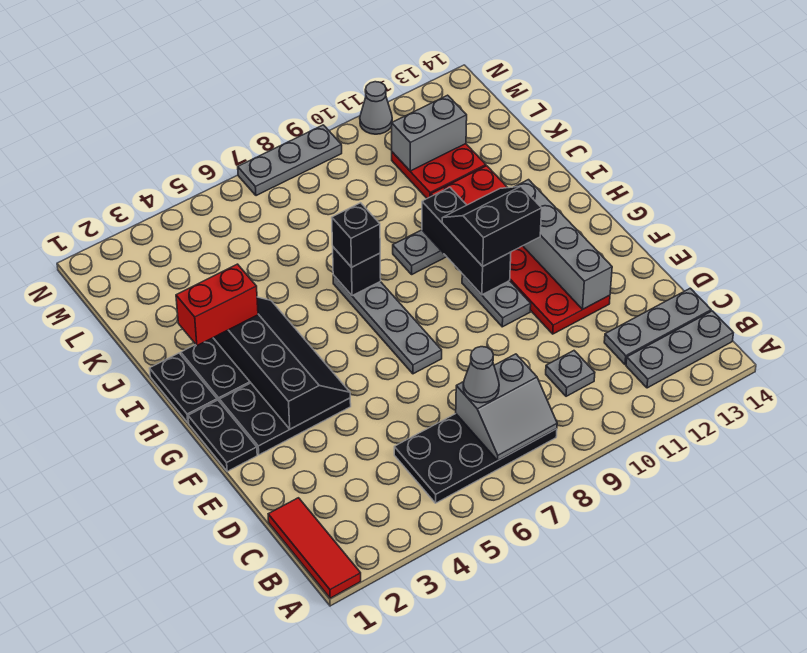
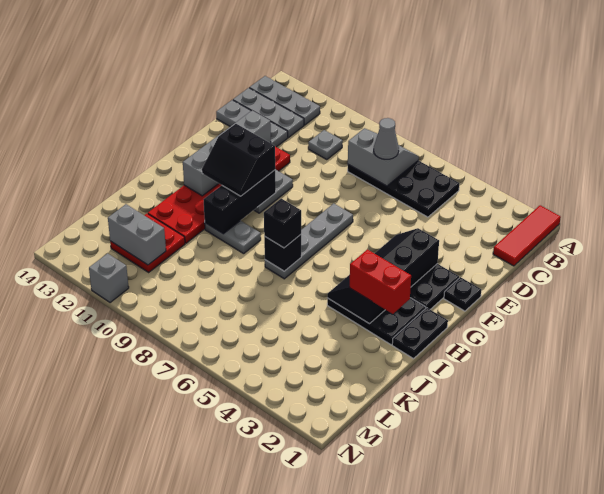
black plate F1:G1 level 1 -> black plate F1 level 1
grey plate N7:N9 level 1 -> grey plate D12:D14 level 1
grey cone N11 level 1 -> grey brick N11 level 1

